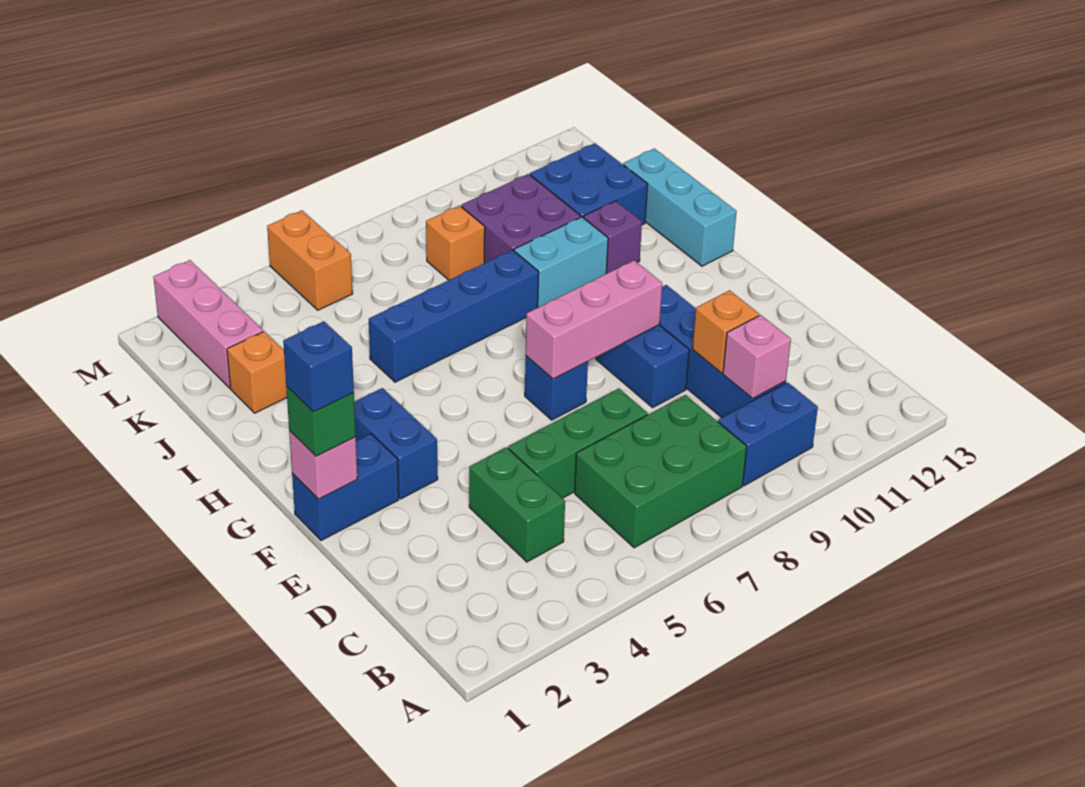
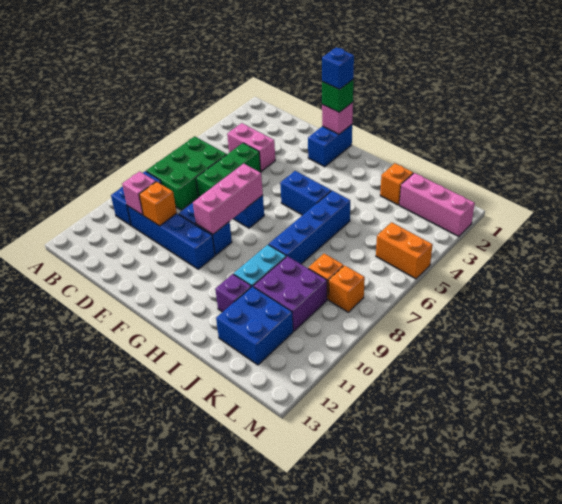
green brick C4:D4 level 1 -> pink brick C4:D4 level 1
blue brick F3:G3 level 1 -> blue brick G5:H5 level 1
cyan brick H13:J13 level 1 -> none
none -> orange brick L8 level 1

